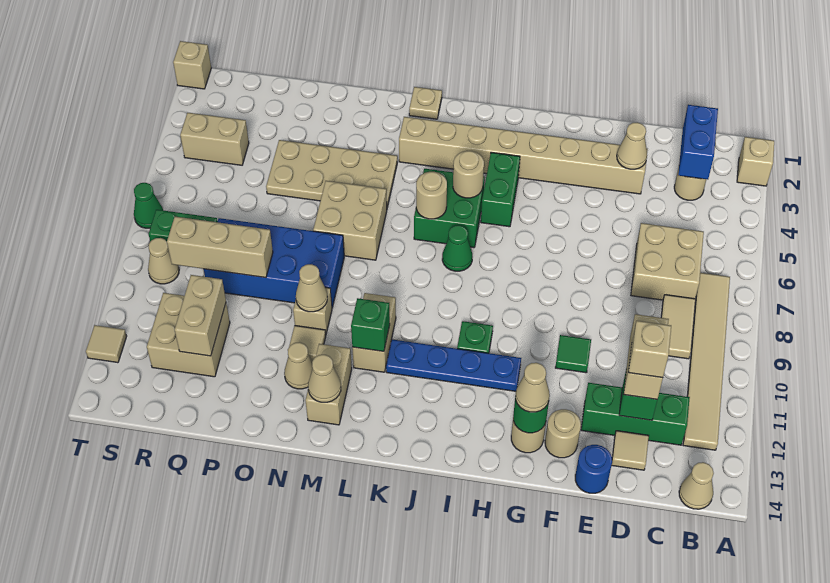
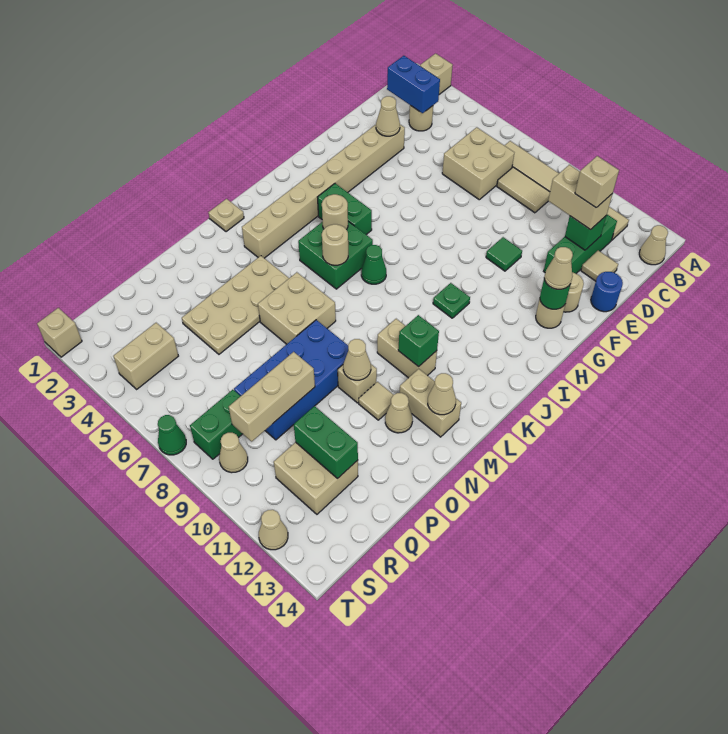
blue plate H11:K11 level 1 -> none
tan brick Q11:Q12 level 2 -> green brick Q11:Q12 level 2
tan tile T12 level 1 -> tan cone T12 level 1

